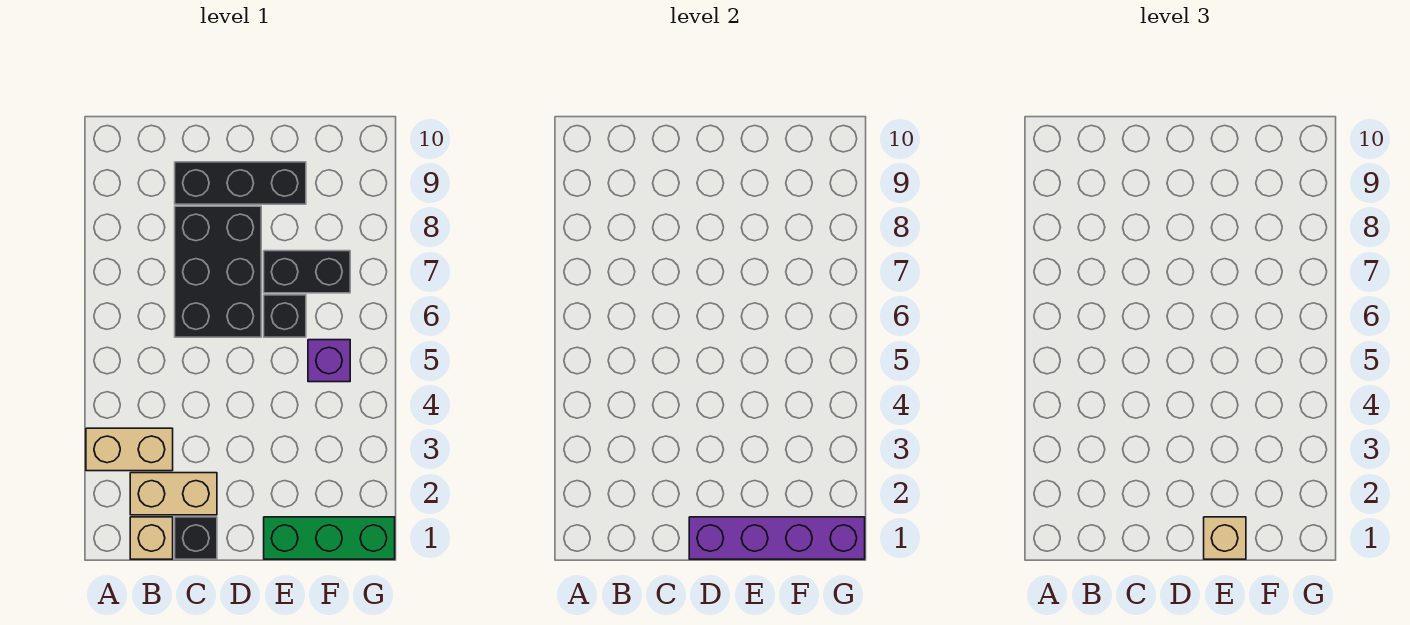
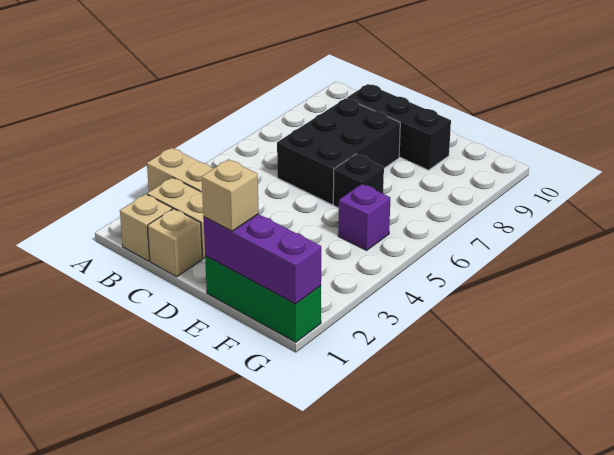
black brick C1 level 1 -> tan brick C1 level 1
purple brick D1:G1 level 2 -> purple brick E1:G1 level 2
black brick E7:F7 level 1 -> none

